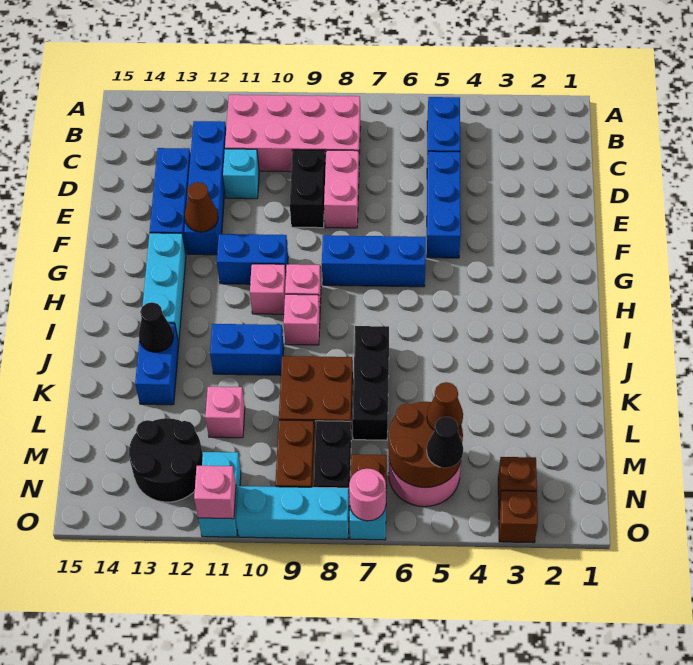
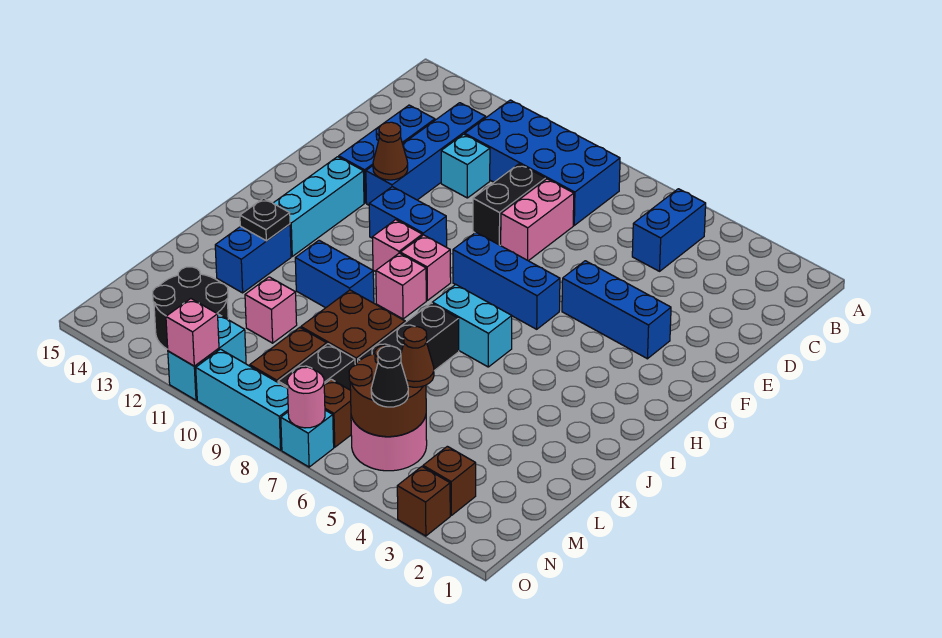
pink brick B8:C11 level 1 -> blue brick B8:C11 level 1
blue brick D5:F5 level 1 -> blue brick F3:F5 level 1
none -> cyan brick I6:I7 level 1
black cone J13 level 2 -> black plate J13 level 2

